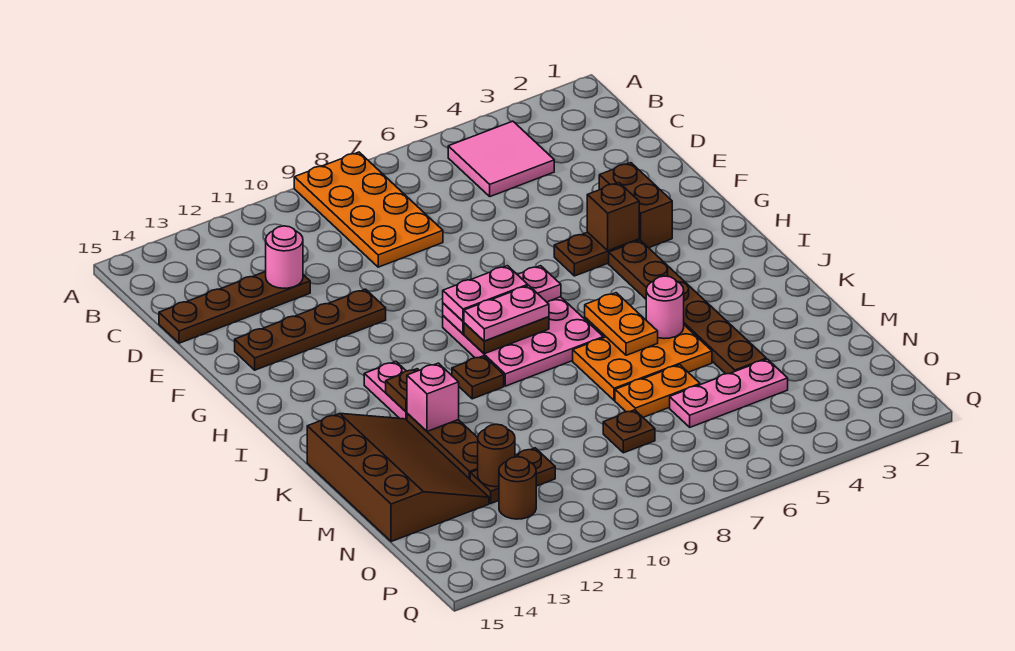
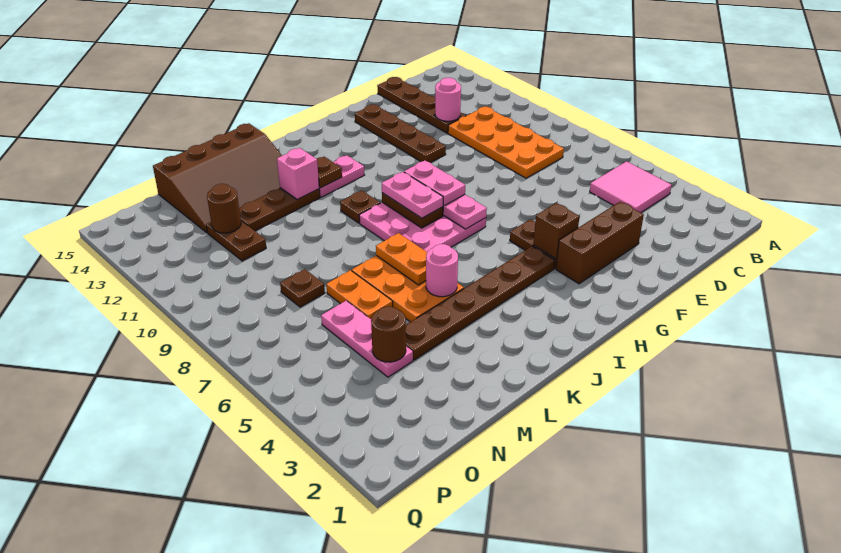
orange plate A8:D9 level 1 -> orange plate C8:D11 level 1
brown brick F3:G3 level 1 -> brown brick E3:G3 level 1
orange plate J6:K6 level 2 -> orange plate K6:K7 level 2
brown round brick O12 level 1 -> brown round brick N4 level 2

